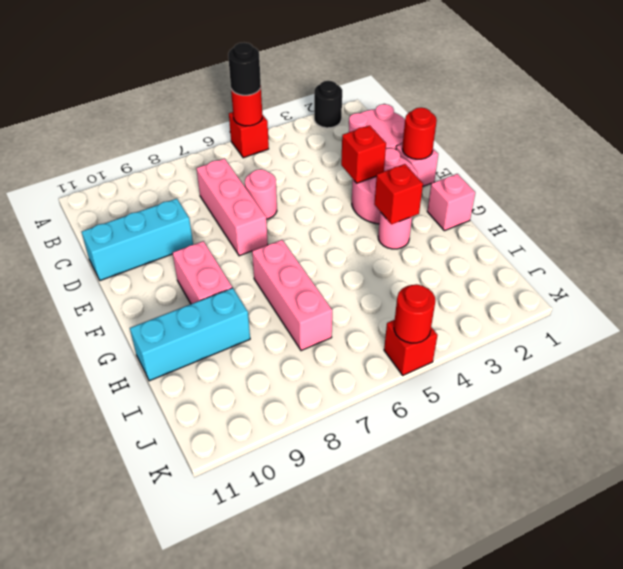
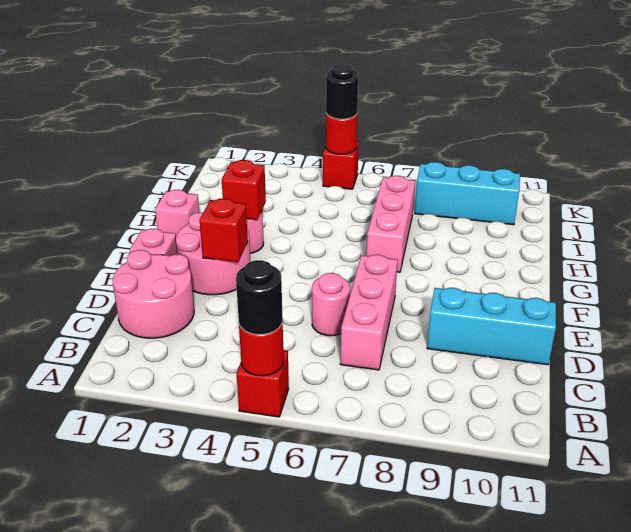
black round brick A2 level 1 -> black round brick K5 level 3
red round brick E1 level 2 -> none
pink brick F9:G9 level 1 -> none
cyan brick H9:H11 level 1 -> cyan brick J8:J10 level 1

